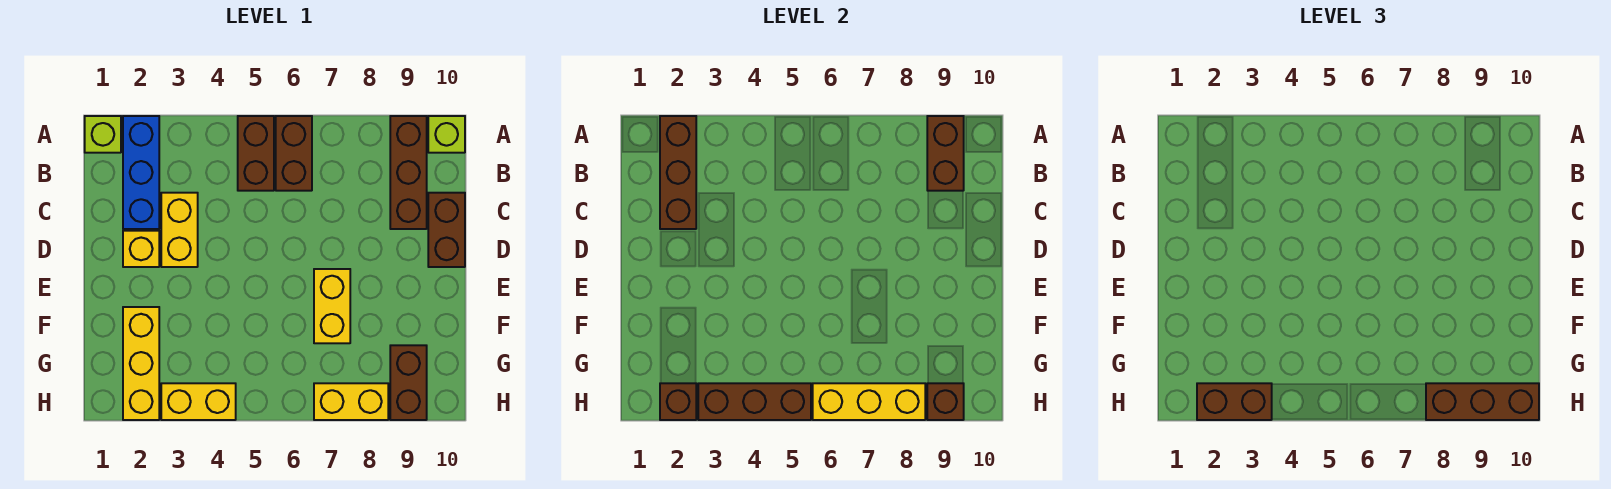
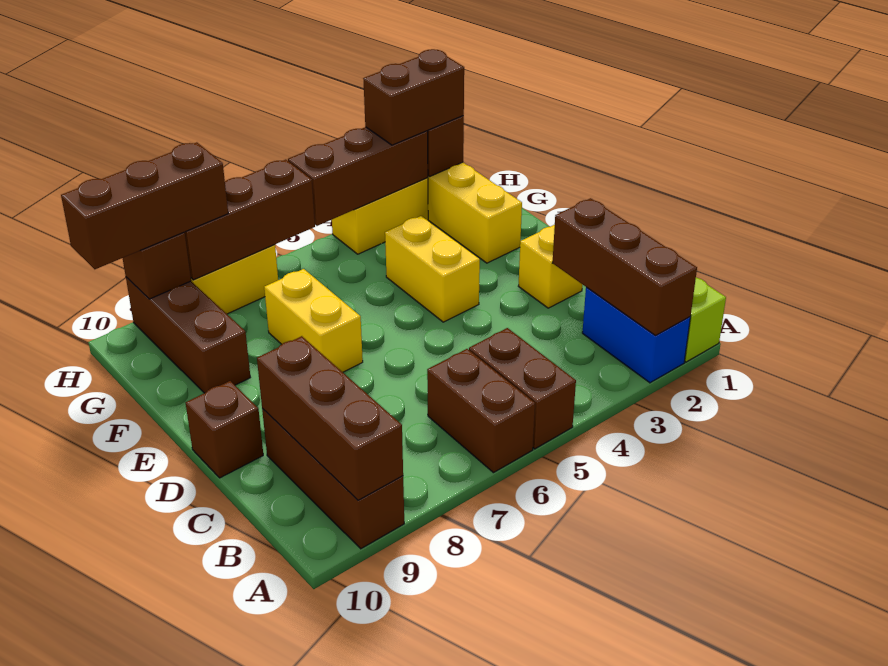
blue brick A2:C2 level 1 -> blue brick A2:B2 level 1
brown brick A9:B9 level 2 -> brown brick A9:C9 level 2
lime brick A10 level 1 -> none
yellow brick C3:D3 level 1 -> yellow brick E4:F4 level 1
brown brick C10:D10 level 1 -> brown brick D10 level 1
brown brick G9:H9 level 1 -> brown brick F9:H9 level 1
yellow brick H6:H8 level 2 -> brown brick H6:H8 level 2

